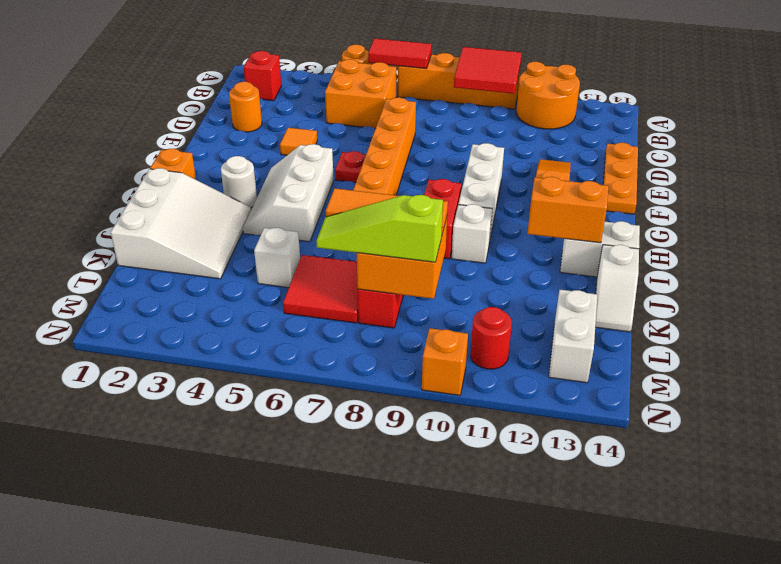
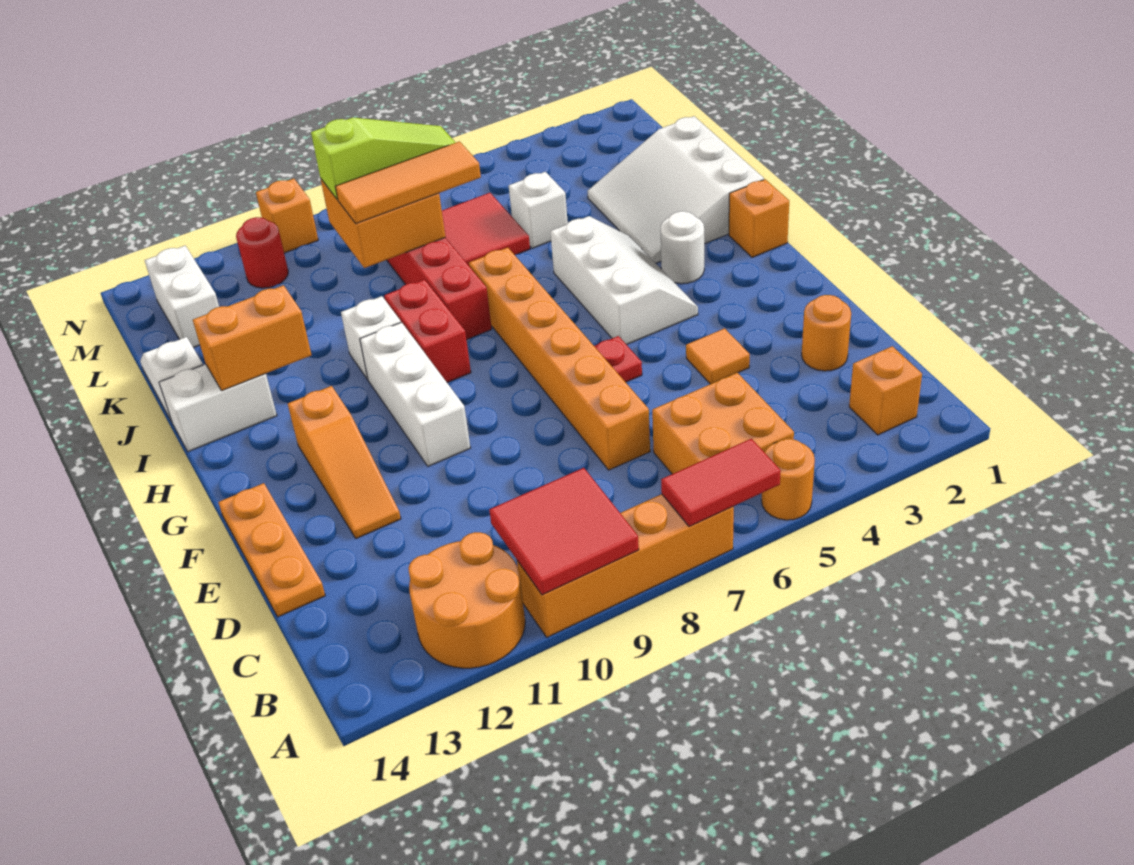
red brick B2 level 1 -> orange brick B2 level 1

